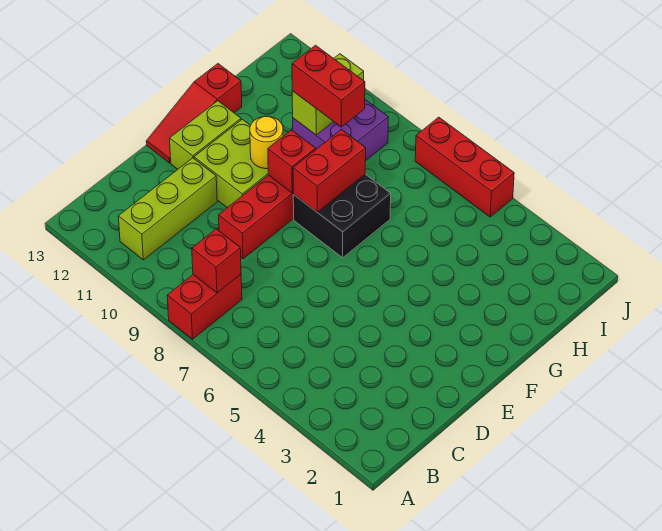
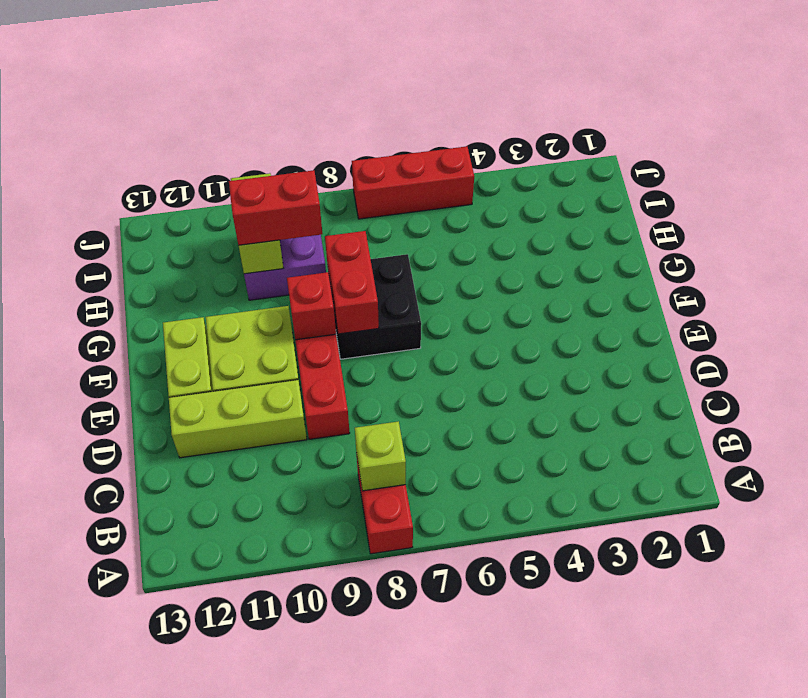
red brick B8 level 2 -> lime brick B8 level 2
lime brick B11:D11 level 1 -> lime brick D10:D12 level 1
red slope E13:G13 level 1 top G -> none
yellow round brick F10 level 2 -> none

